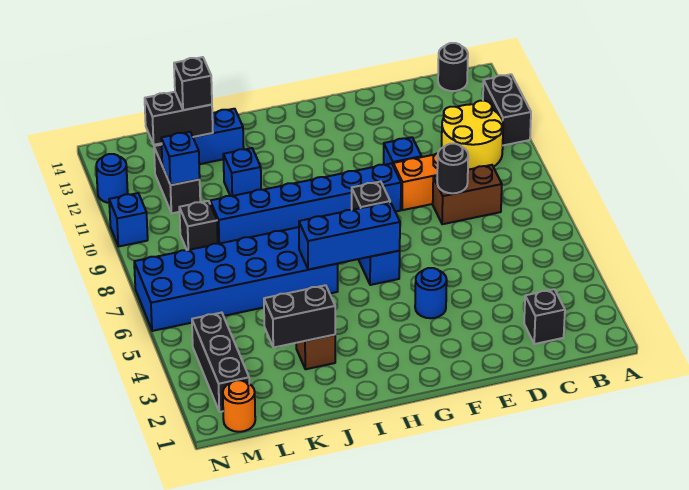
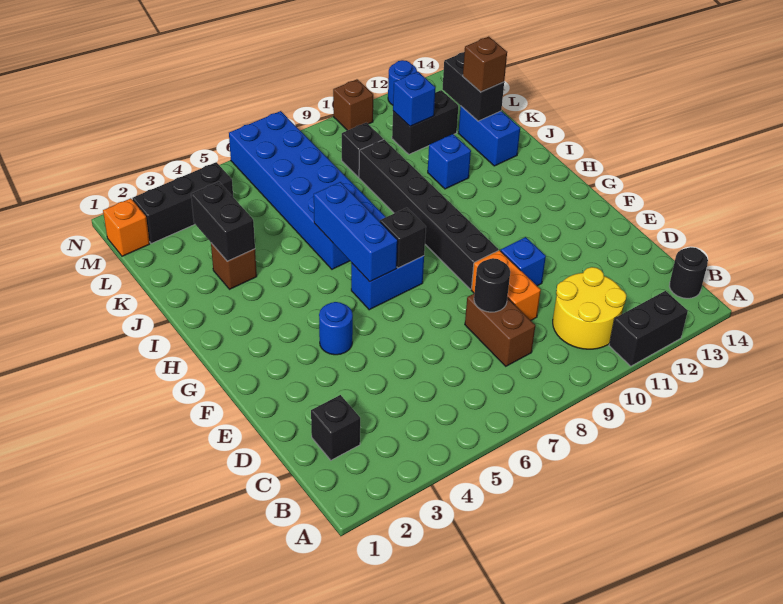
blue brick F9:K9 level 1 -> black brick F9:K9 level 1
black brick K13 level 3 -> brown brick K13 level 3
orange round brick M1 level 1 -> orange brick M1 level 1
blue brick N10 level 1 -> brown brick N10 level 1

